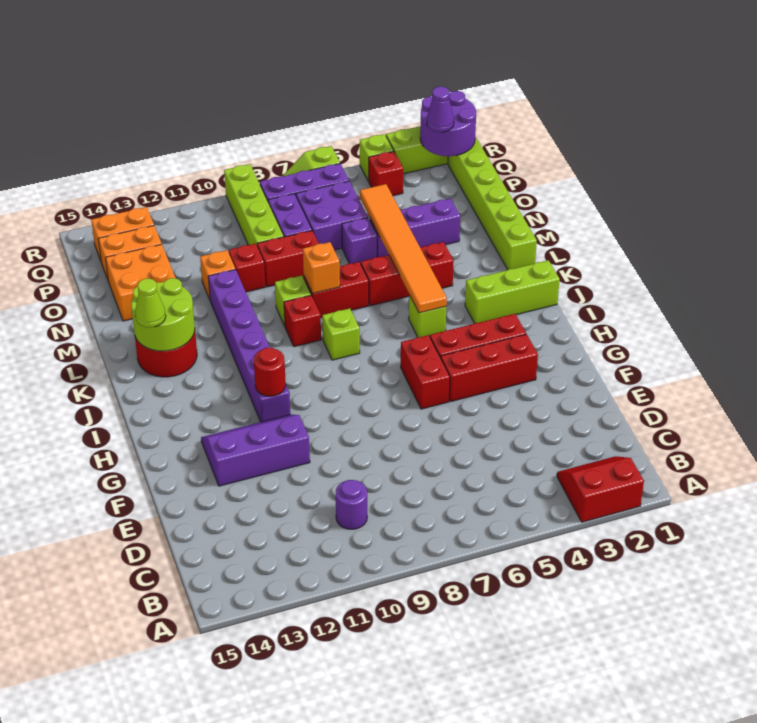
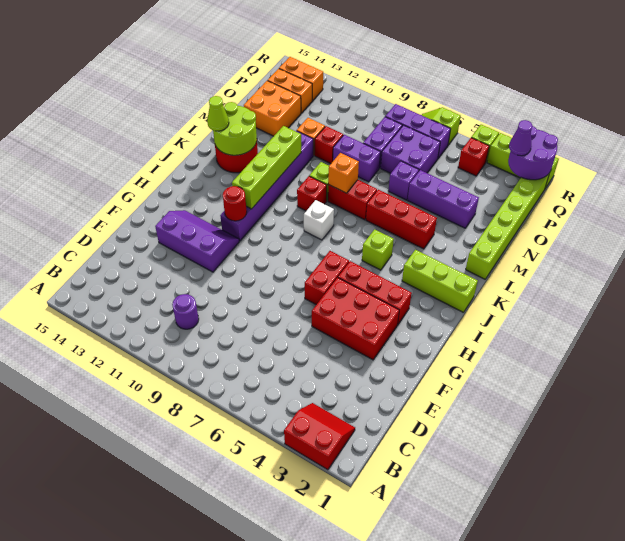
red brick G3:G5 level 1 -> red brick F3:G5 level 1
orange tile J5:O5 level 2 -> none
lime brick J8 level 1 -> white brick J8 level 1
red brick N8:N9 level 1 -> purple brick N8:N9 level 1
lime brick O9:R9 level 1 -> lime brick I11:L11 level 2

